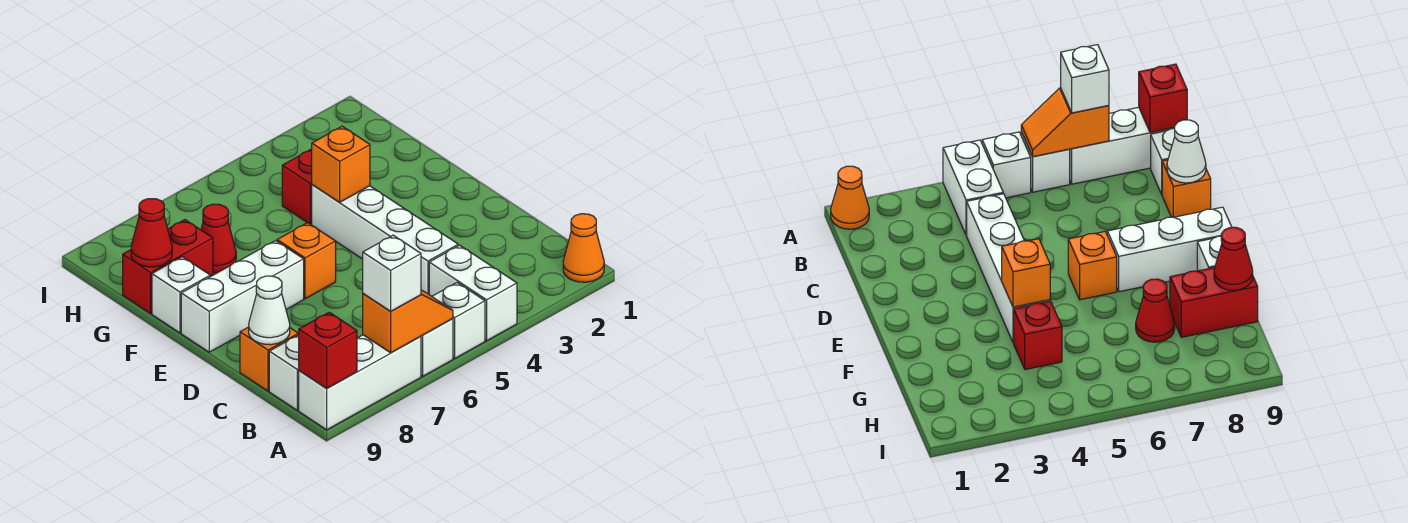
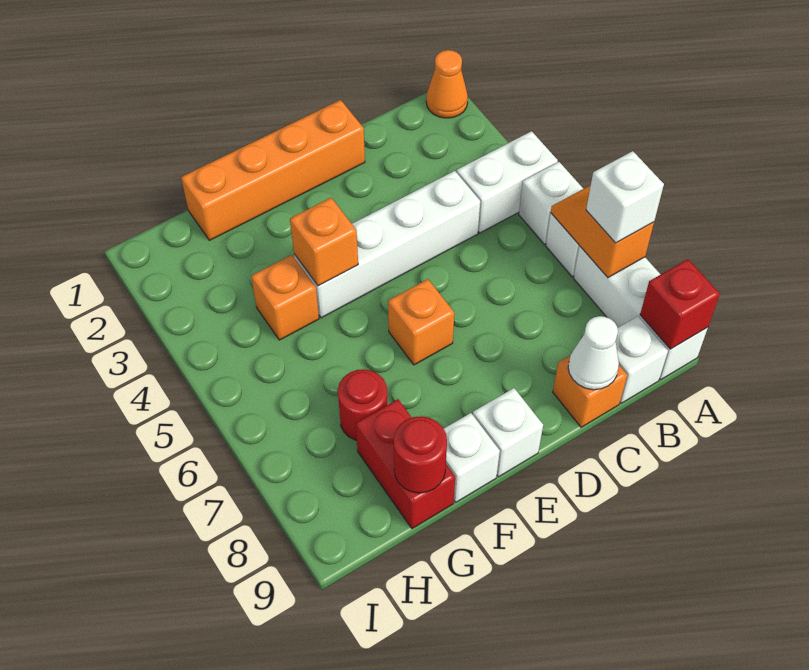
none -> orange brick D1:G1 level 1
white brick E7:E9 level 1 -> white brick E9 level 1
red brick G4 level 1 -> orange brick G4 level 1
red cone G7 level 1 -> red round brick G7 level 1
red cone G9 level 2 -> red round brick G9 level 2

